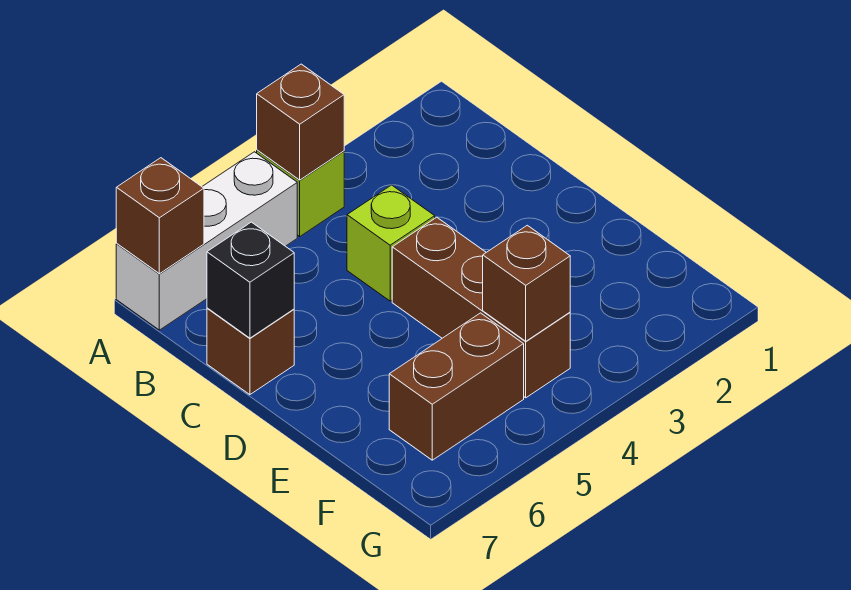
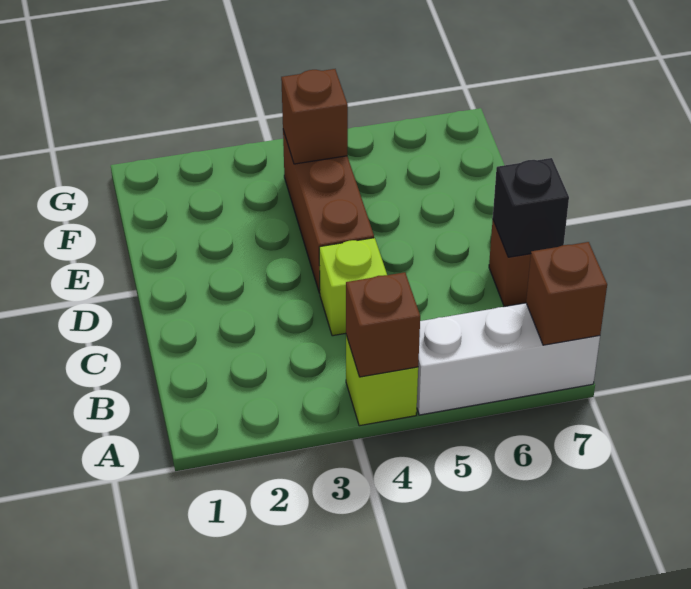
brown brick F5:F6 level 1 -> none

